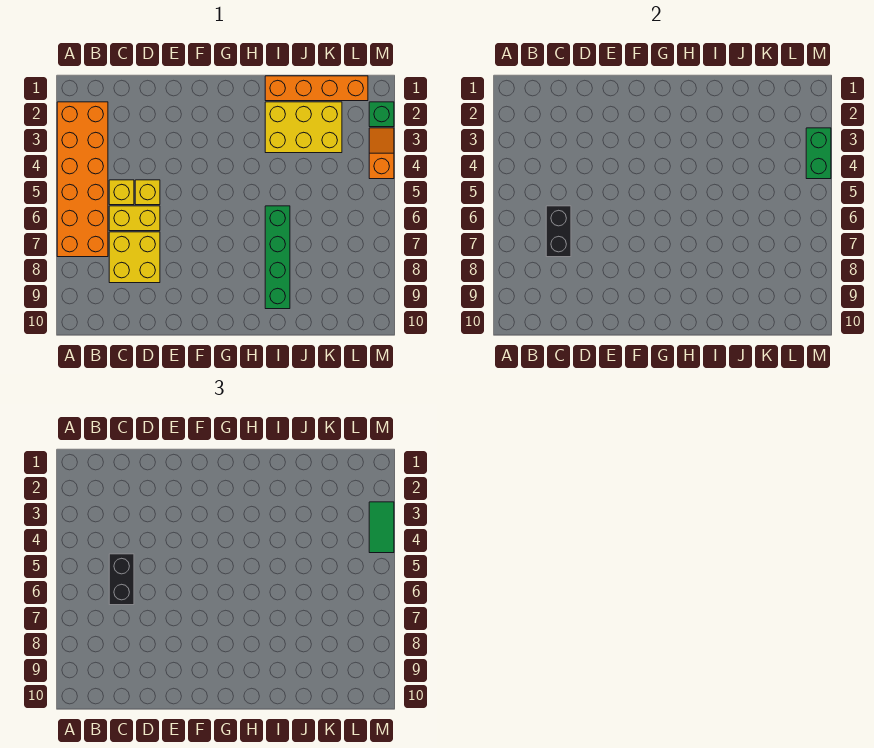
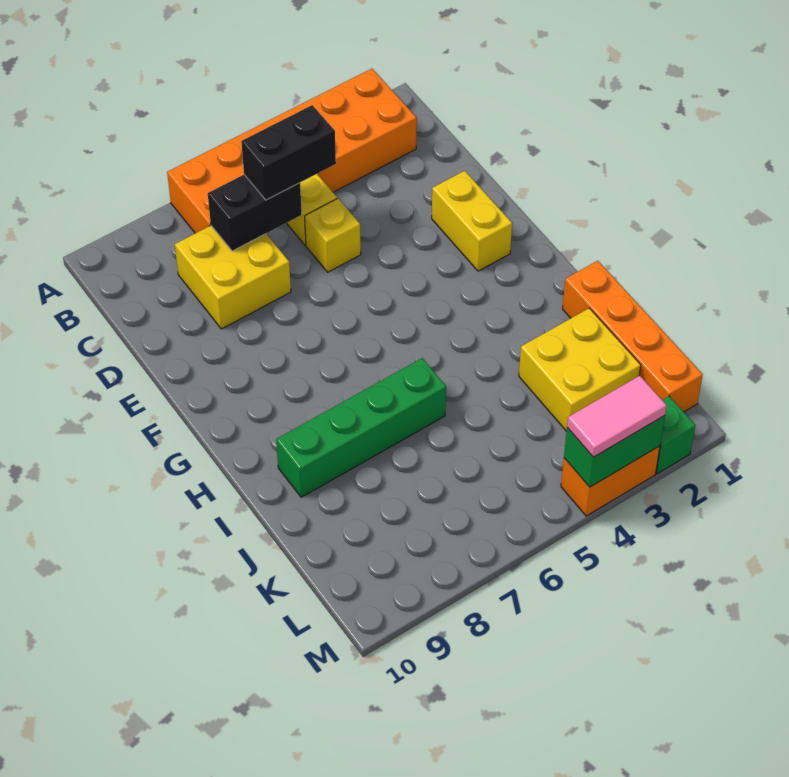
yellow brick C6:D6 level 1 -> yellow brick E2:F2 level 1
yellow brick I2:K3 level 1 -> yellow brick J2:K3 level 1
orange slope M3:M4 level 1 top 4 -> orange brick M3:M4 level 1
green tile M3:M4 level 3 -> pink tile M3:M4 level 3

